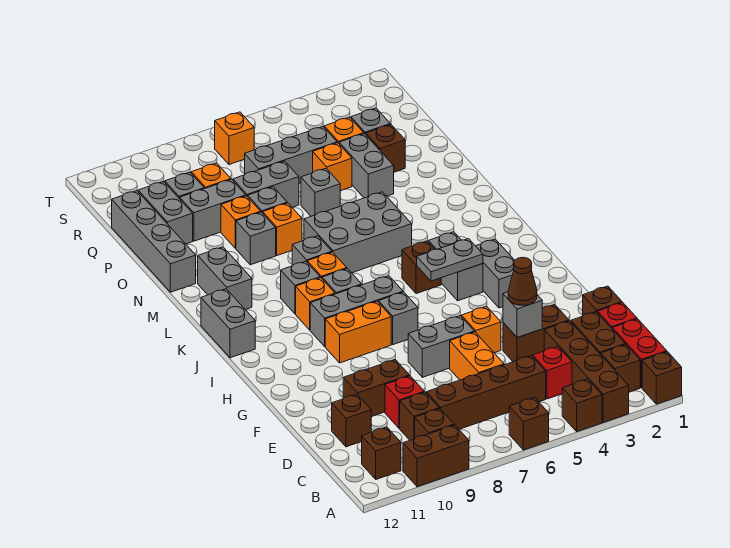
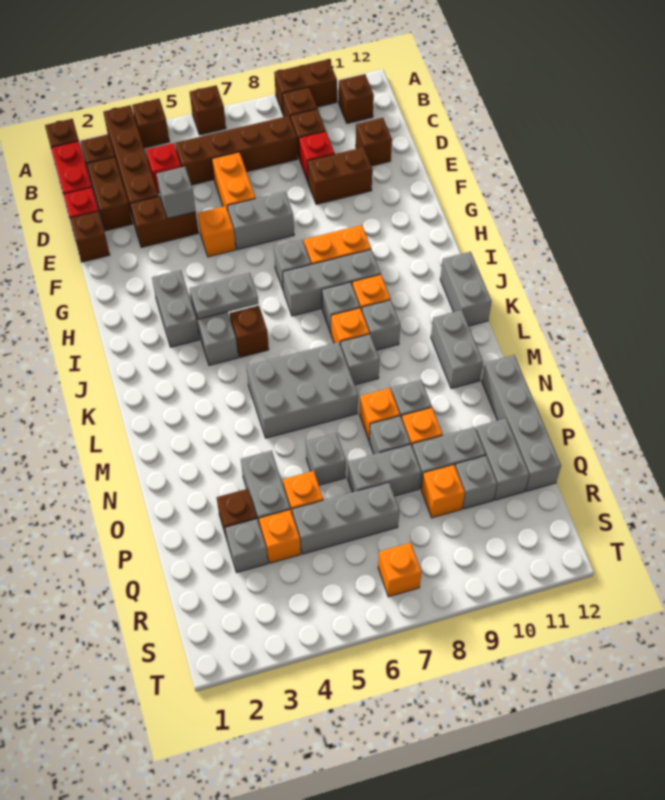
brown cone E4 level 3 -> none

